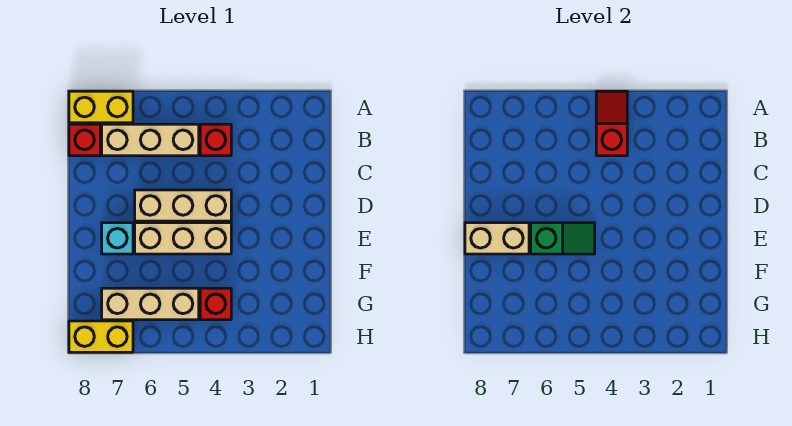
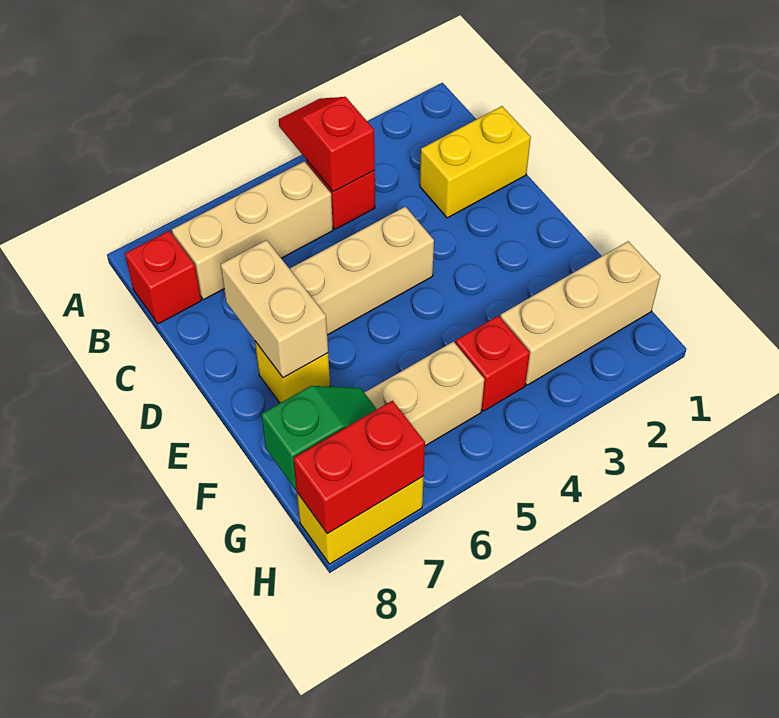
yellow brick A7:A8 level 1 -> yellow brick C1:C2 level 1
tan brick E4:E6 level 1 -> tan brick G1:G3 level 1
green slope E5:E6 level 2 top 6 -> green slope G7:G8 level 2 top 8
cyan brick E7 level 1 -> yellow brick E7 level 1
tan brick E7:E8 level 2 -> tan brick D7:E7 level 2
none -> red brick H7:H8 level 2

